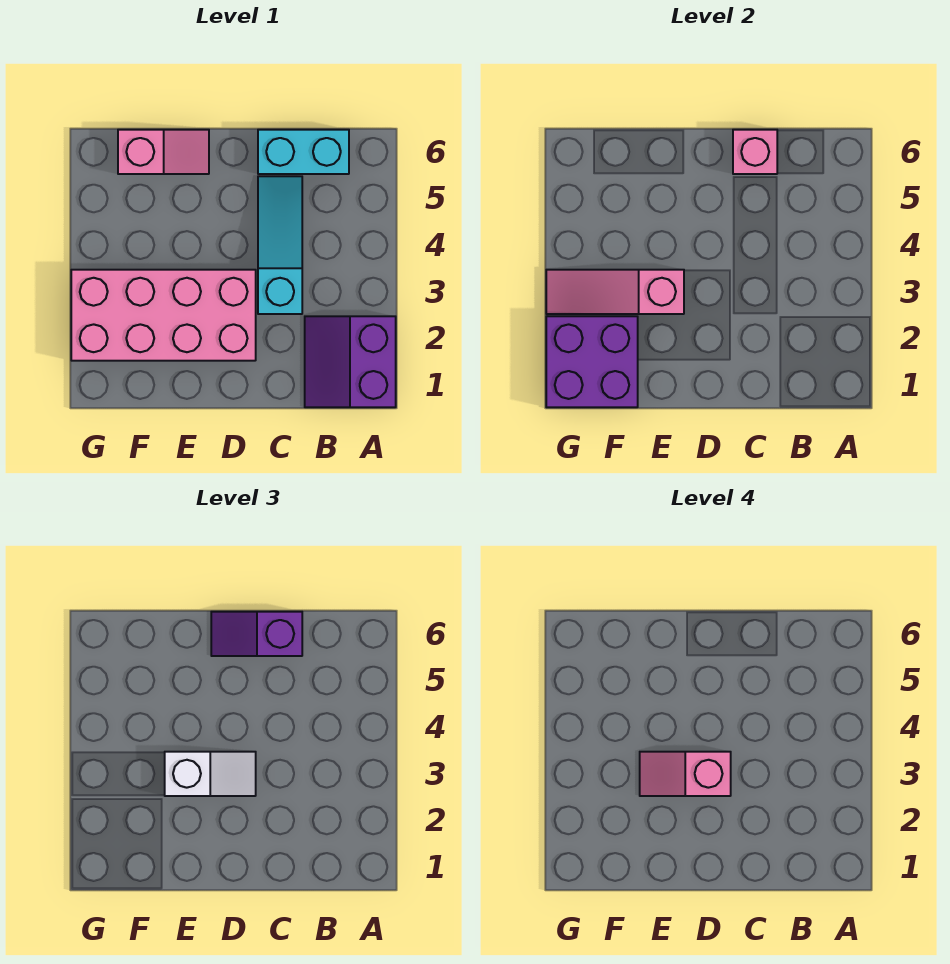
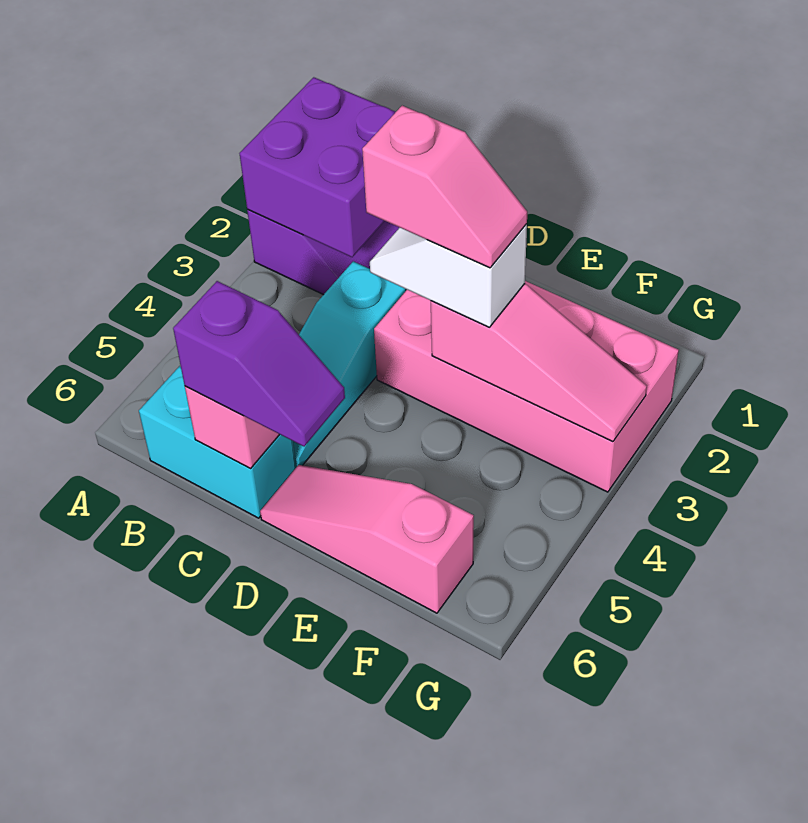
pink slope E6:F6 level 1 top F -> pink slope D6:F6 level 1 top F
purple brick F1:G2 level 2 -> purple brick A1:B2 level 2

